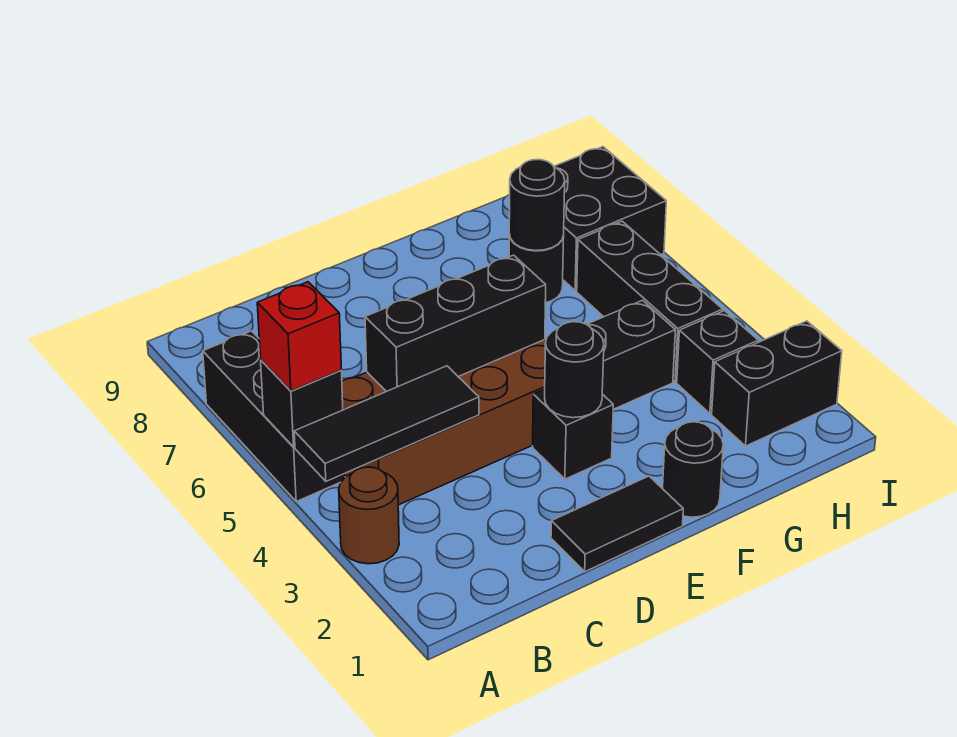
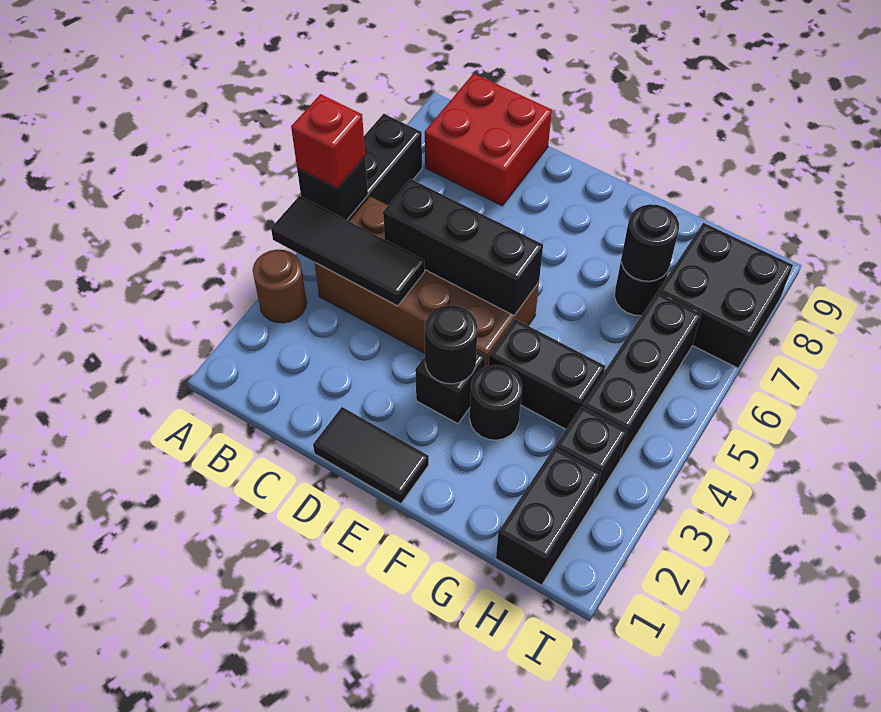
none -> red brick B8:C9 level 1
black round brick F1 level 1 -> black round brick F3 level 1
black brick H2:I2 level 1 -> black brick H1:H2 level 1

